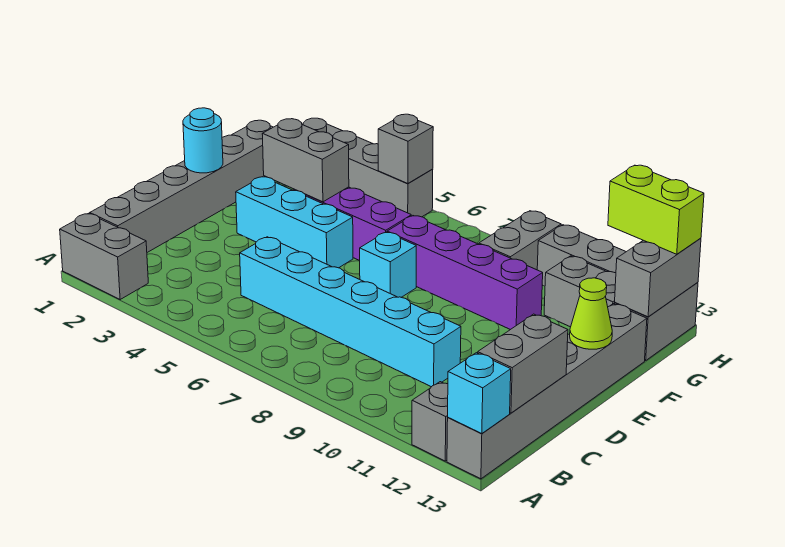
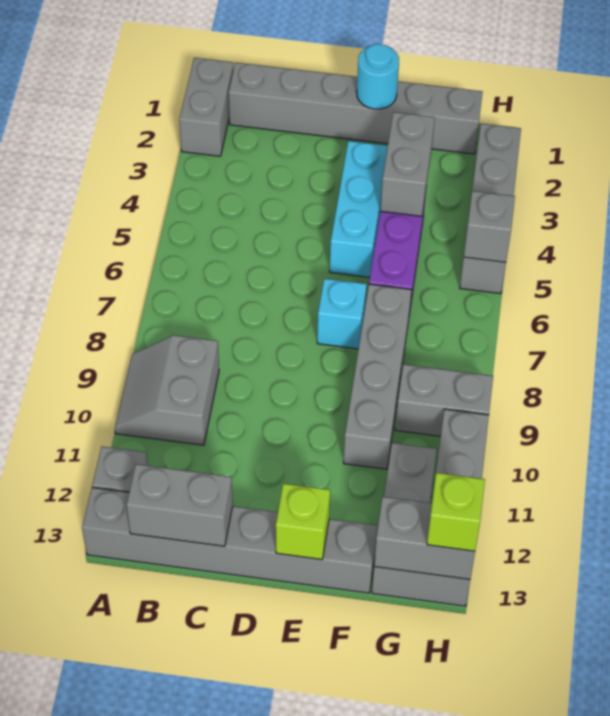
none -> grey slope A9:B10 level 1 top B
cyan brick A13 level 2 -> none
cyan brick C5:C10 level 1 -> none
lime cone E13 level 2 -> lime brick E13 level 2
purple brick F7:F10 level 1 -> grey brick F7:F10 level 1
lime brick H12:H13 level 3 -> lime brick H13 level 3

